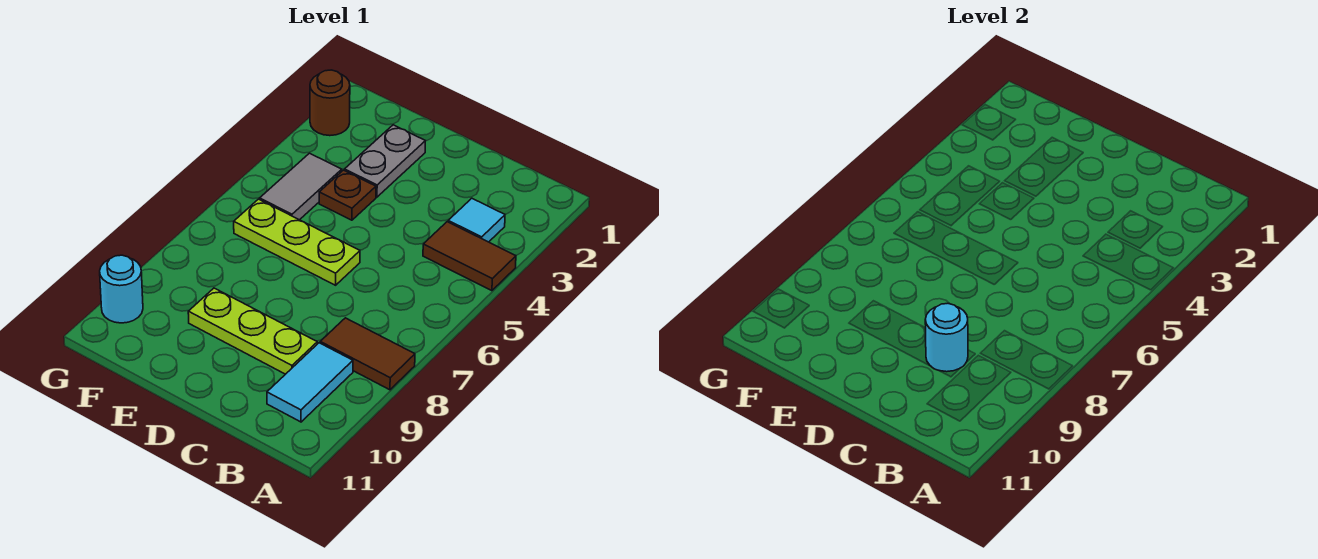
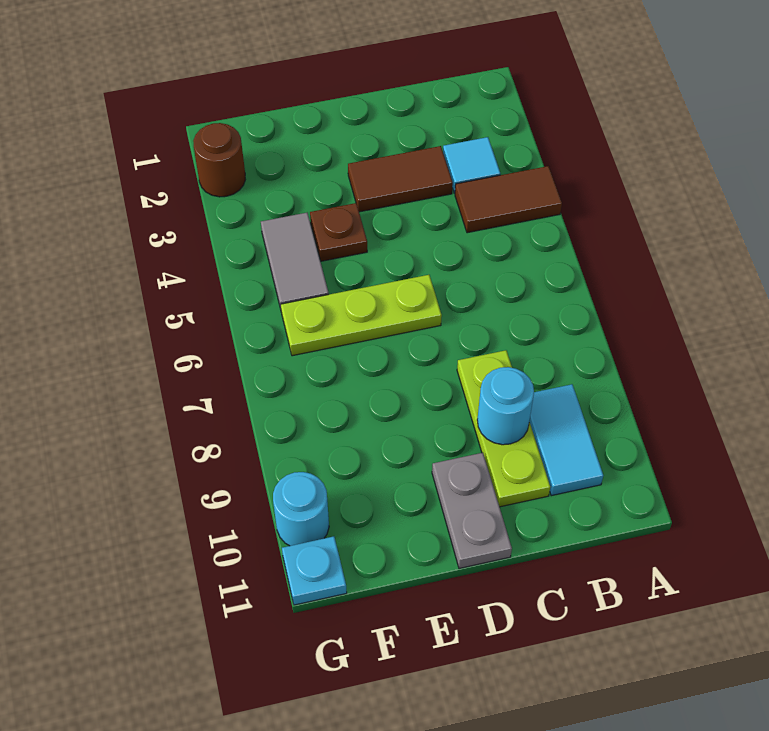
brown tile A8:B8 level 1 -> brown tile C3:D3 level 1
lime plate C9:E9 level 1 -> lime plate C8:C10 level 1
grey plate E2:E3 level 1 -> grey plate D10:D11 level 1
none -> cyan plate G11 level 1

